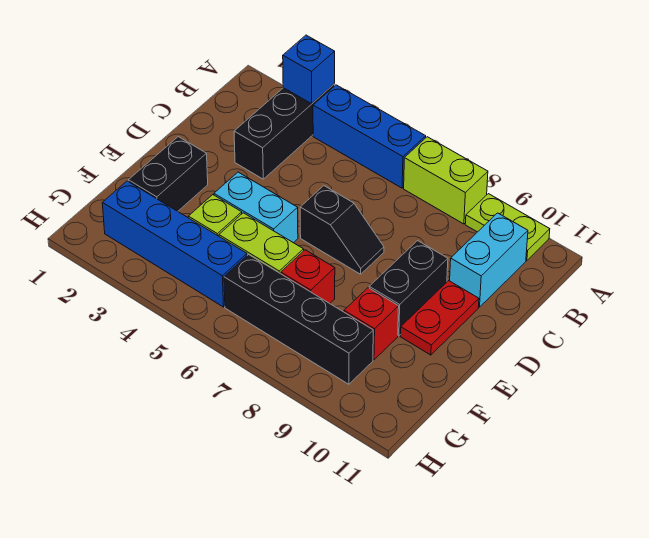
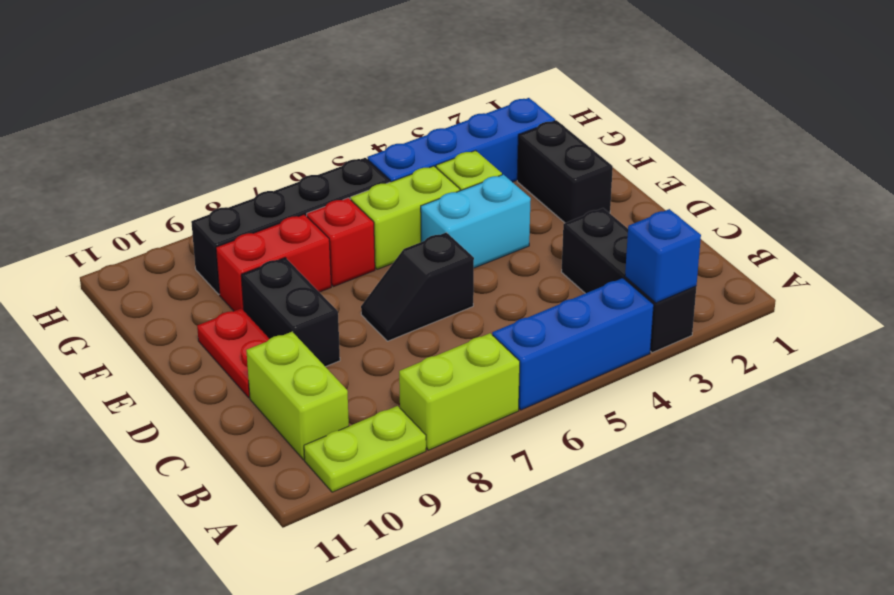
cyan brick B10:C10 level 1 -> lime brick B10:C10 level 1
red brick F9 level 1 -> red brick F8:F9 level 1

